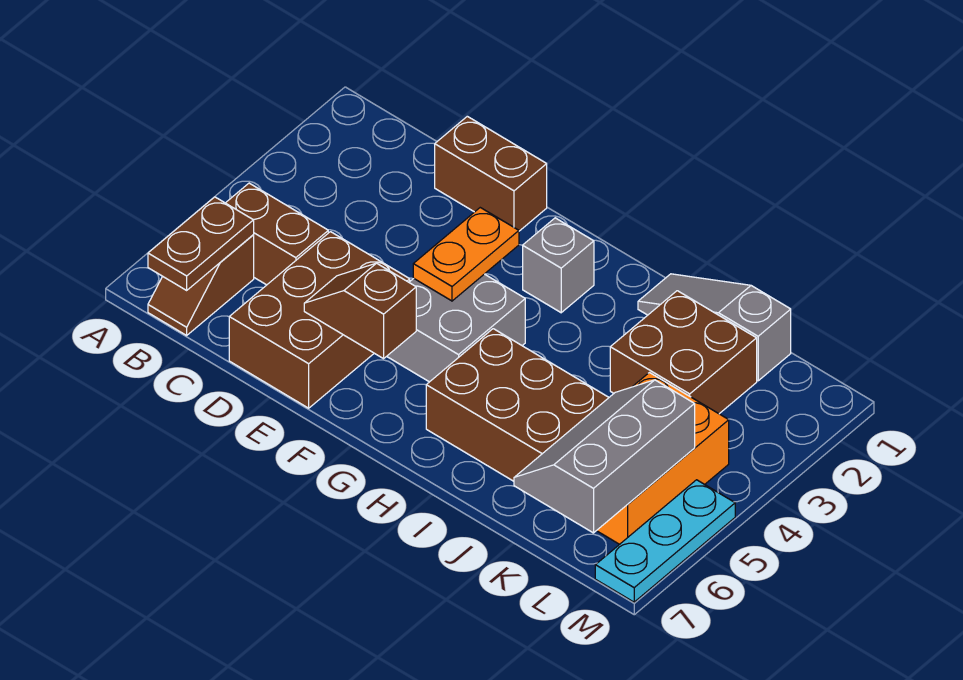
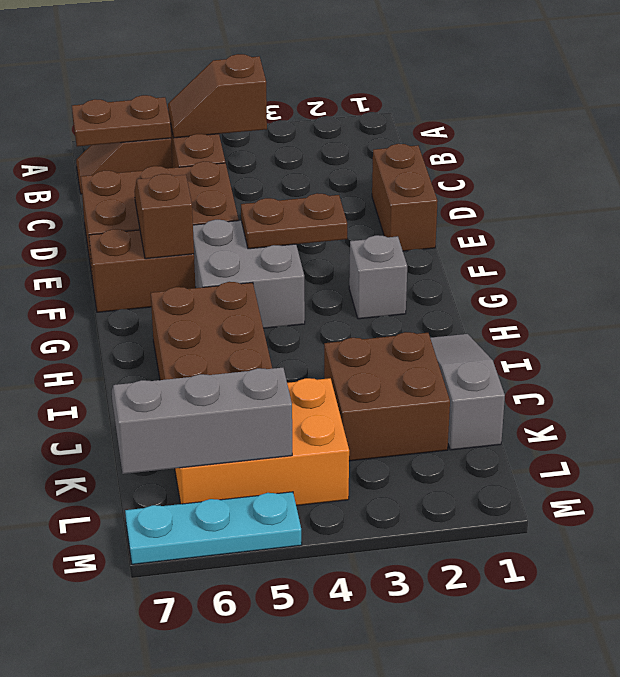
none -> brown slope B4:B5 level 2 top 4
orange plate F3:F4 level 2 -> brown plate F3:F4 level 2
none -> brown brick F6:F7 level 1

